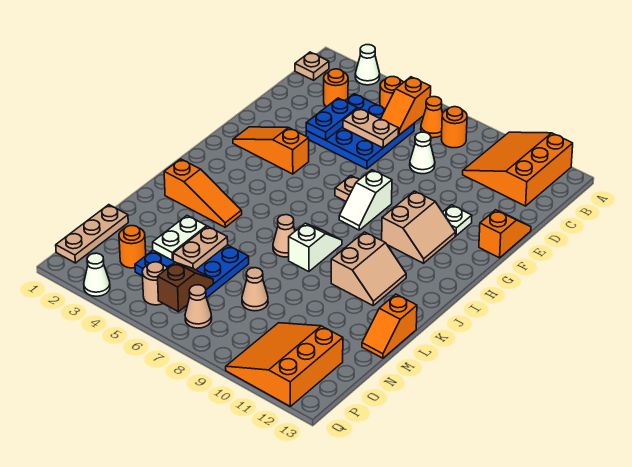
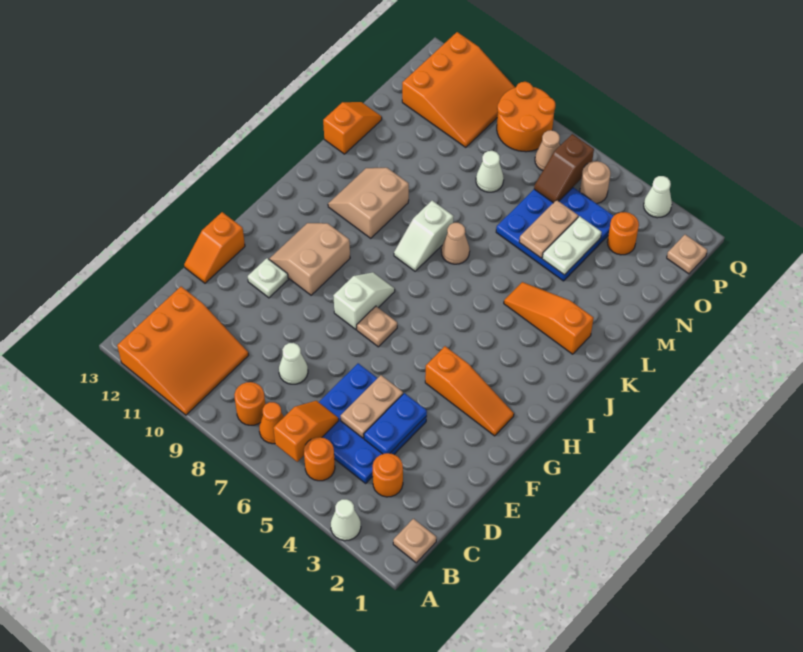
tan plate D5:D6 level 2 -> tan plate D5:E5 level 2
tan plate N1:P1 level 1 -> tan plate P1 level 1
tan cone N8 level 1 -> white cone N8 level 1
none -> orange round brick P8:Q9 level 1

